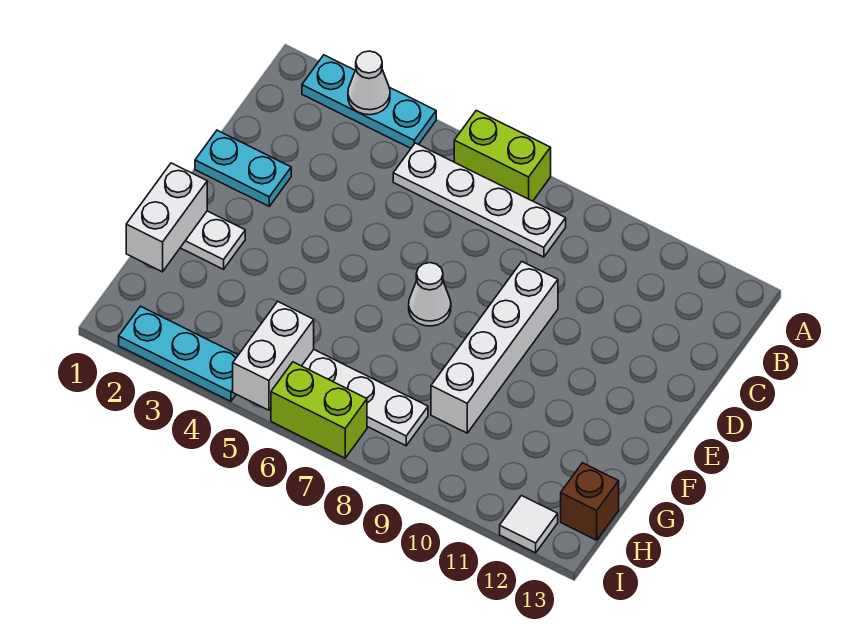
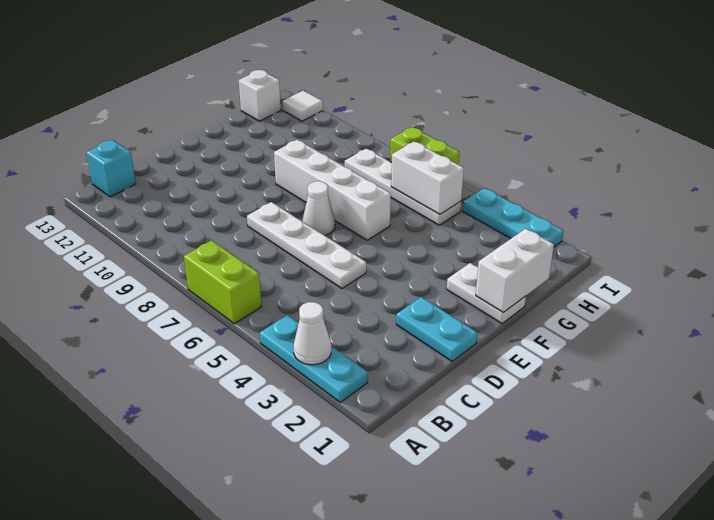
white plate B5:B8 level 1 -> white plate D5:D8 level 1
none -> cyan brick B13 level 1
white brick D9:G9 level 1 -> white brick F6:F9 level 1
white brick H5:I5 level 2 -> white brick H5:H6 level 2
brown brick H13 level 1 -> white brick H13 level 1

